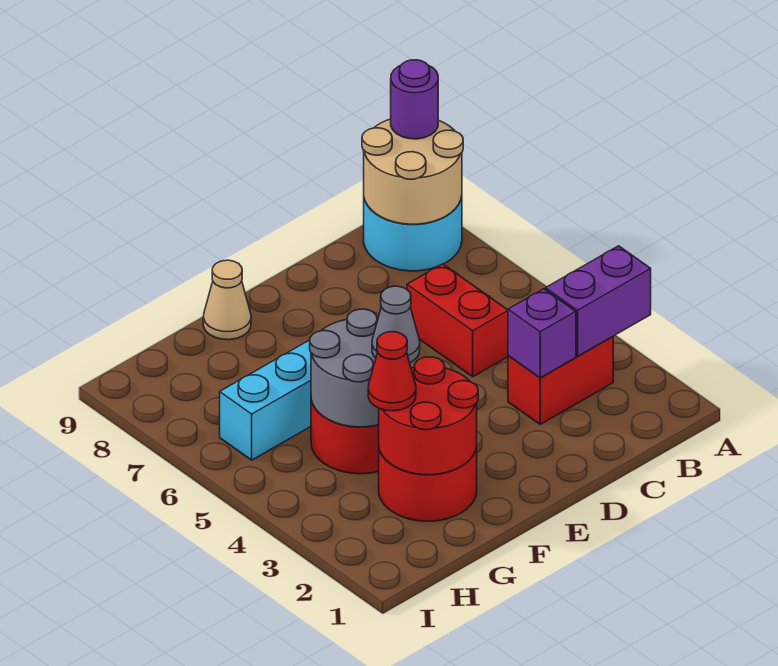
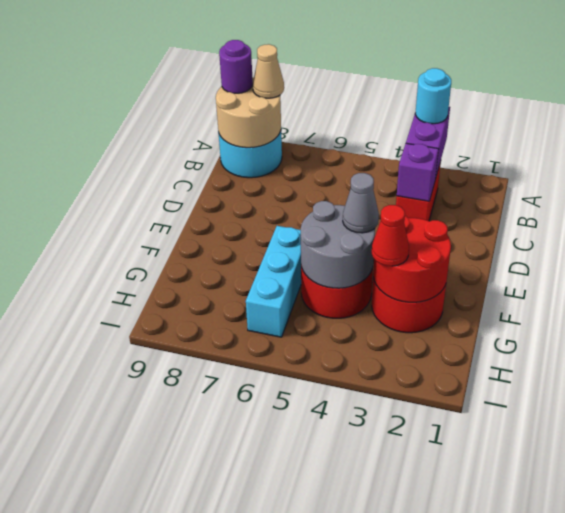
none -> cyan round brick A3 level 3
red brick C5:C6 level 1 -> none
tan cone F9 level 1 -> tan cone A8 level 3

